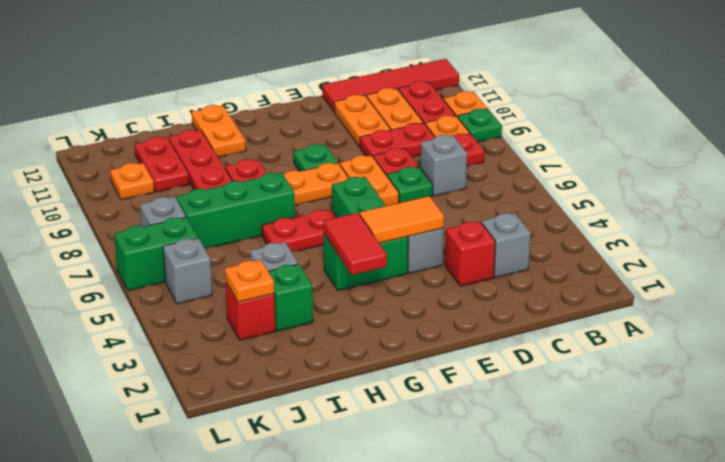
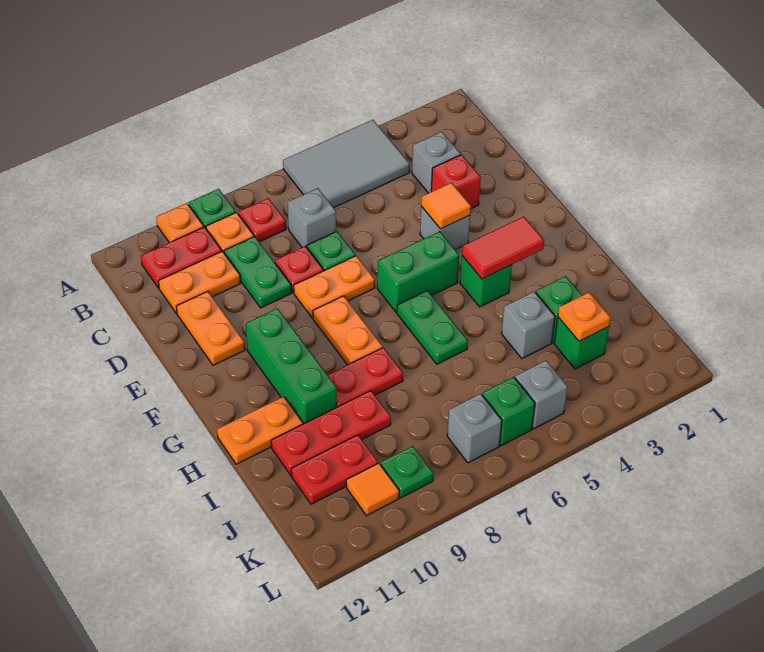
none -> grey tile A4:B6 level 1
red tile A12:D12 level 1 -> none
red plate C9:D9 level 1 -> green plate C9:D9 level 1
orange plate D10:D11 level 1 -> orange plate D11:E11 level 1
orange tile E4:F4 level 2 -> orange tile E4 level 2
green brick F4:G4 level 1 -> green brick G4 level 1
green plate F9 level 1 -> green plate K9 level 1
red plate G6:H6 level 1 -> green plate G6:H6 level 1
green brick H7:J7 level 1 -> green brick F10:H10 level 1
red brick J3 level 1 -> green brick J3 level 1
green brick K6:L6 level 1 -> green brick K6 level 1
orange plate K10 level 1 -> orange tile K10 level 1

